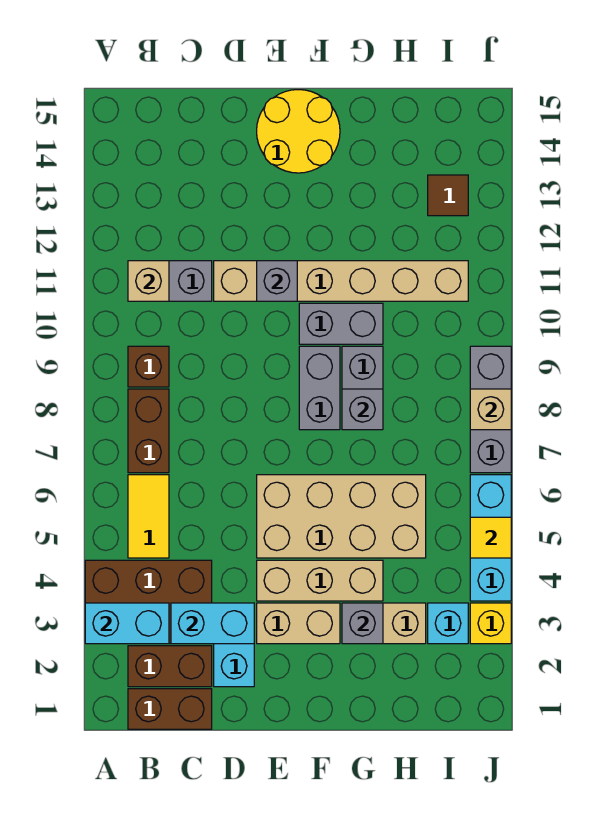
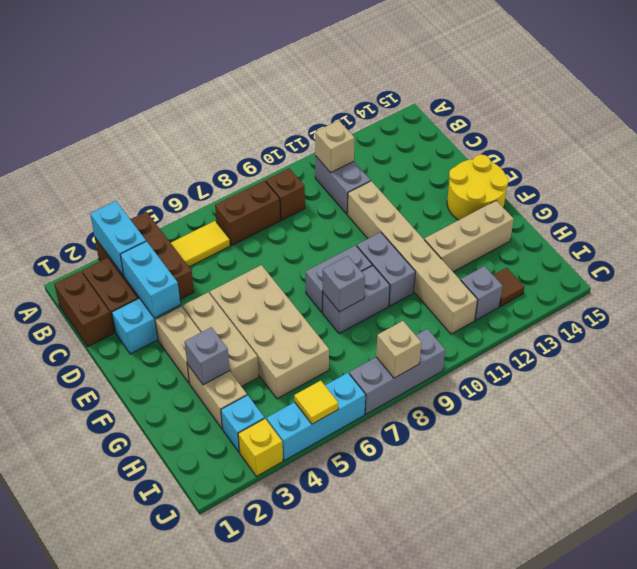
grey brick E11 level 2 -> grey brick I12 level 1
none -> tan brick G12:G14 level 1

